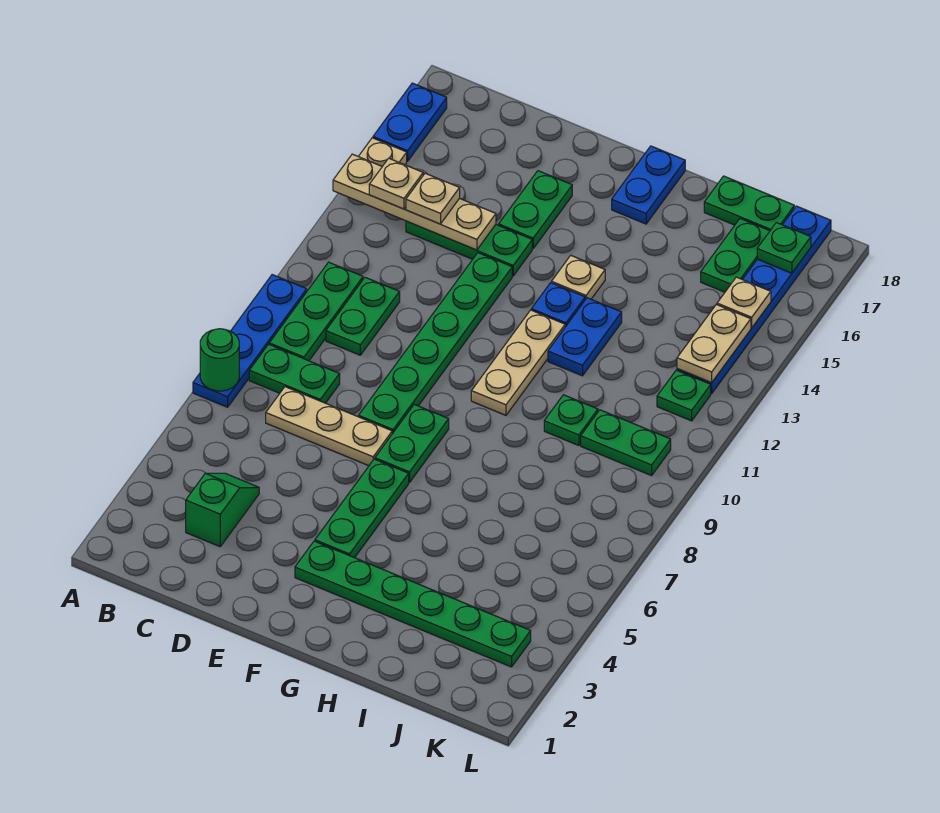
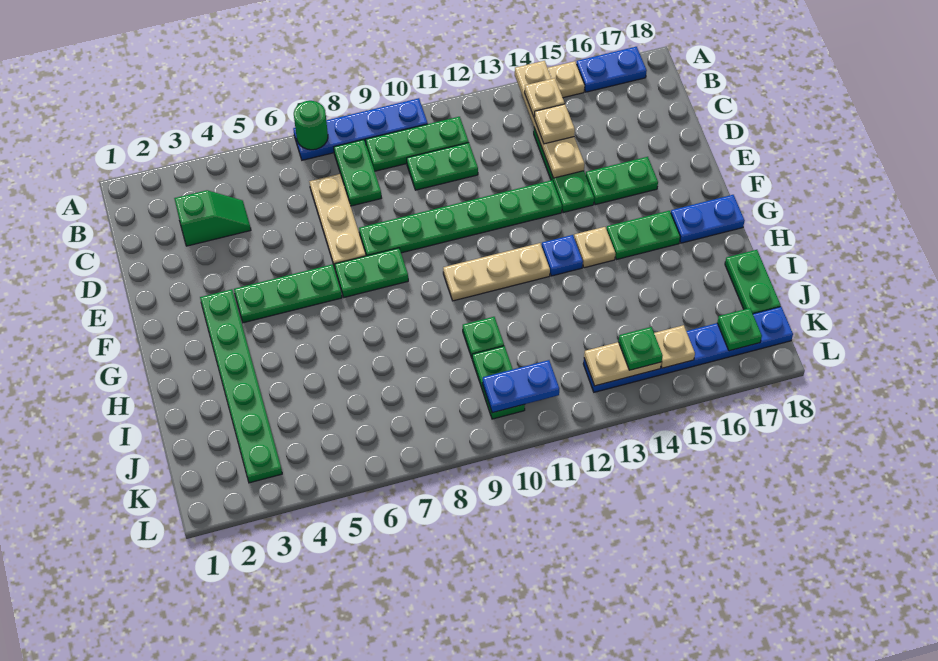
blue plate H12:H13 level 1 -> blue plate K10:K11 level 2
green plate J16:J17 level 1 -> green plate G15:G16 level 1
green plate K12 level 1 -> green plate K14 level 3

